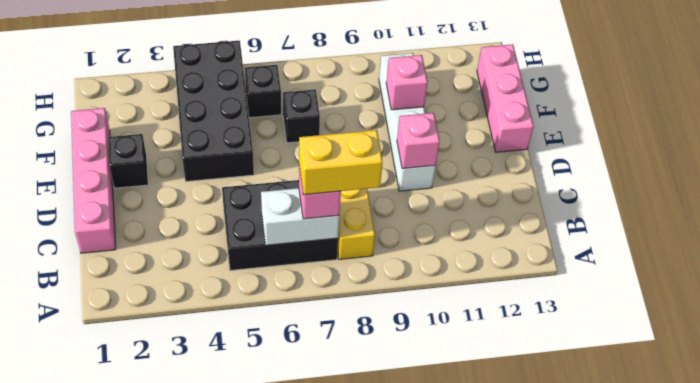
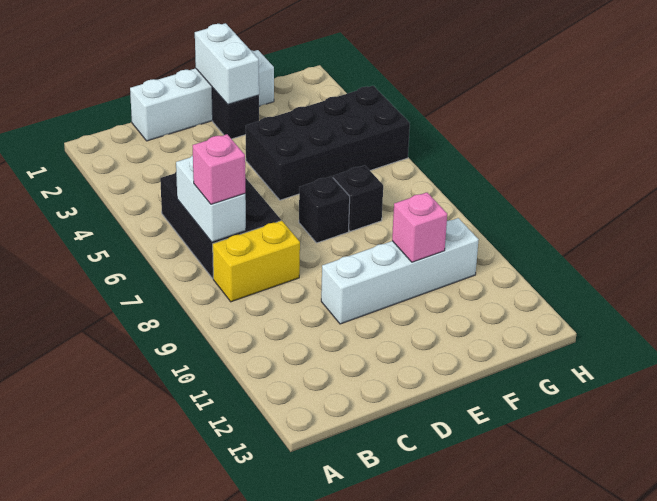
yellow brick B7:B8 level 4 -> none
pink brick C1:F1 level 1 -> white brick C1:F1 level 1
pink brick D10 level 2 -> none
none -> white brick E1:E2 level 2
pink brick E13:G13 level 1 -> none
black brick G6 level 1 -> black brick E7 level 1

